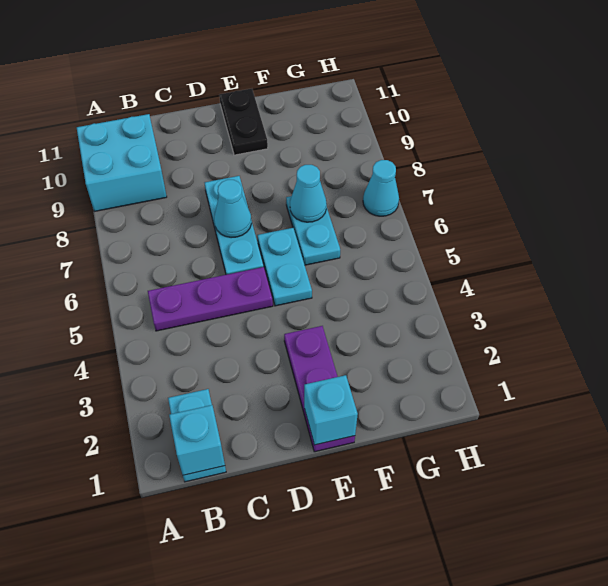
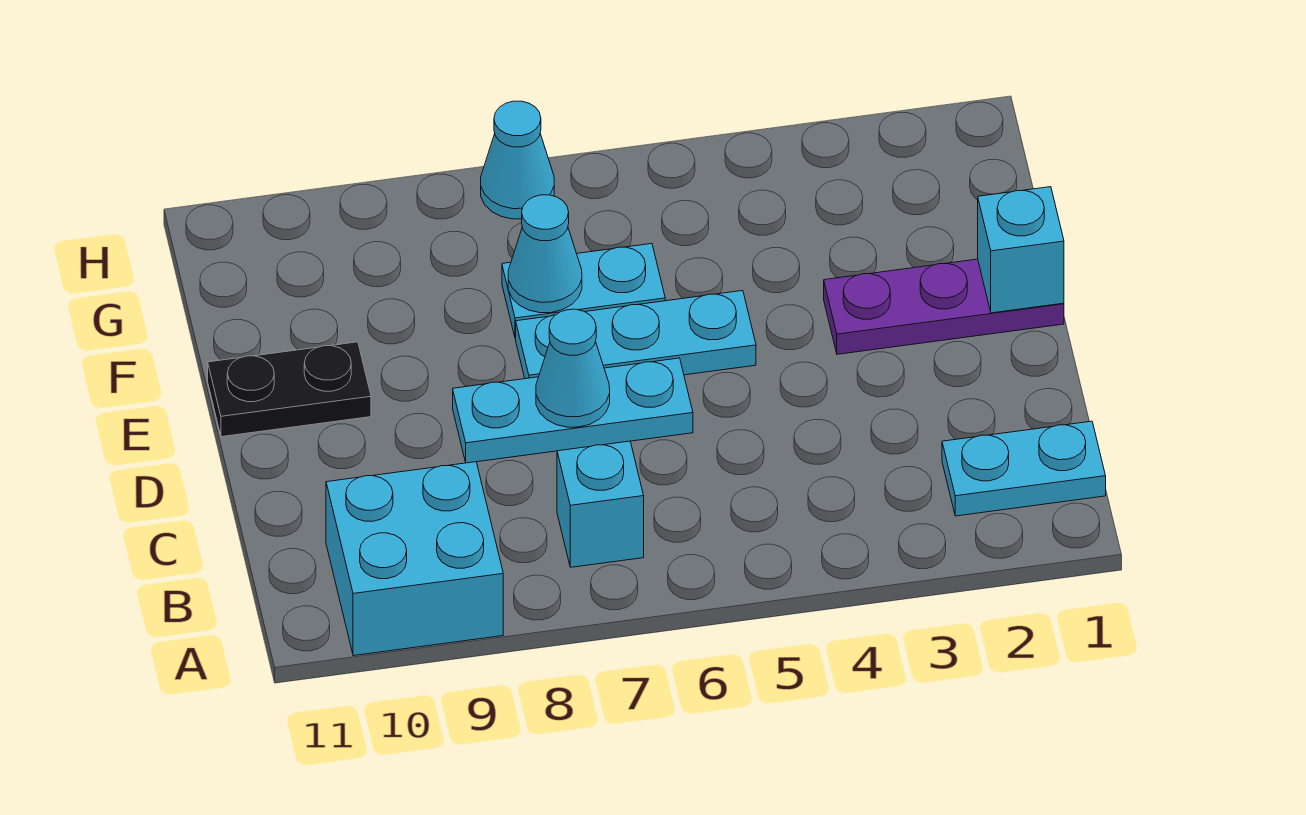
cyan brick B1 level 2 -> cyan brick B7 level 1
purple plate B5:D5 level 1 -> none
cyan plate E5:E6 level 1 -> cyan plate E5:E7 level 1

